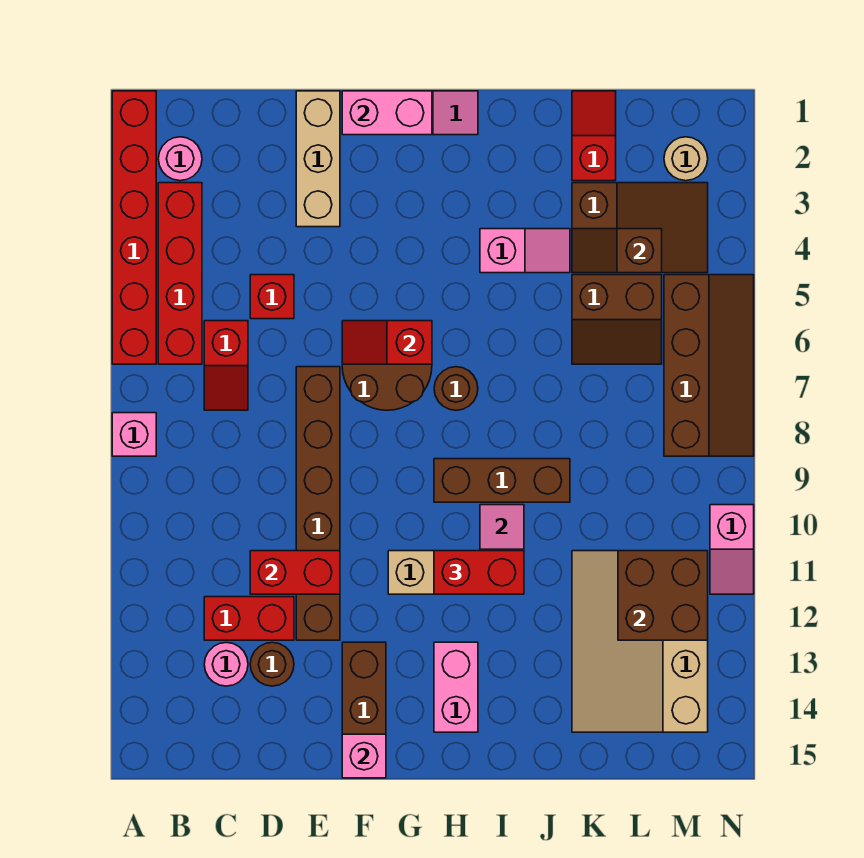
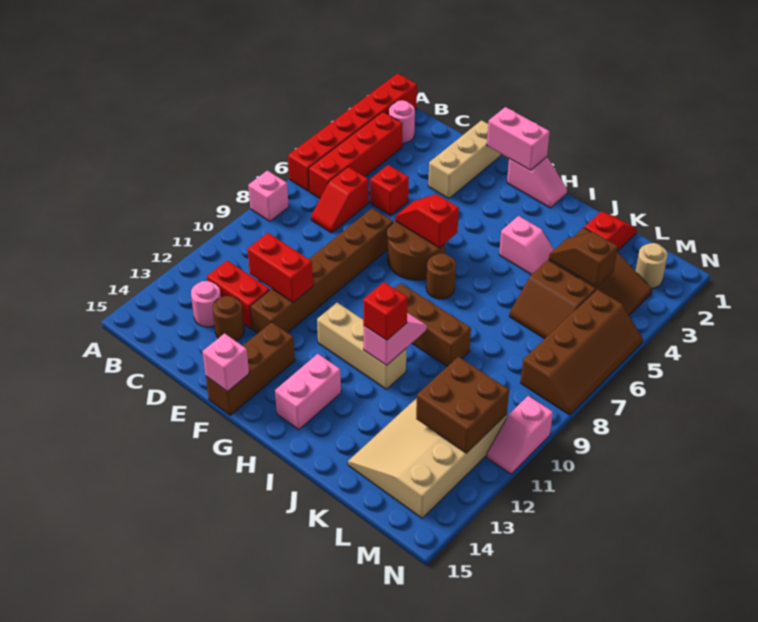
red brick H11:I11 level 3 -> red brick I11 level 3

